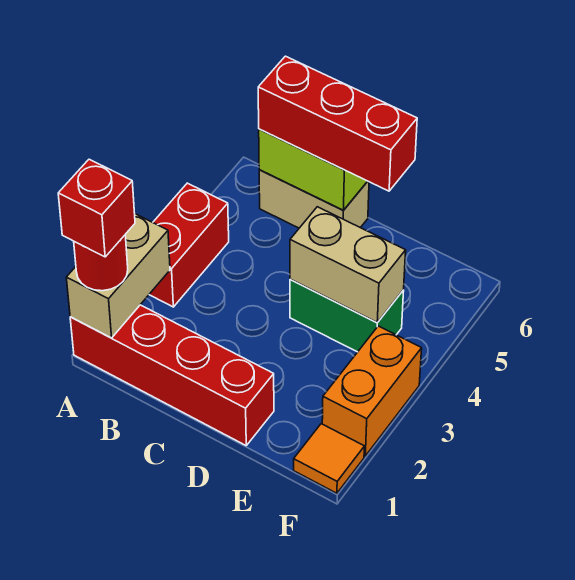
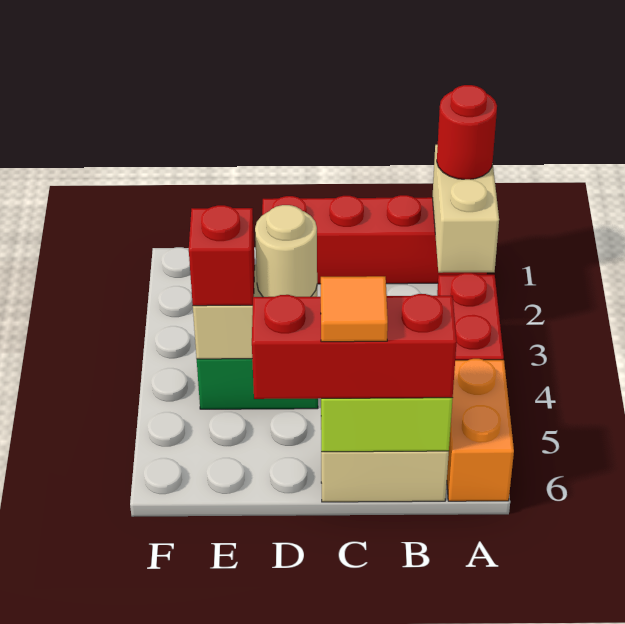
red brick A1 level 4 -> red brick E4 level 3
none -> tan round brick D4 level 3
orange tile F1 level 1 -> orange tile C6 level 4
orange brick F2:F3 level 1 -> orange brick A5:A6 level 1

